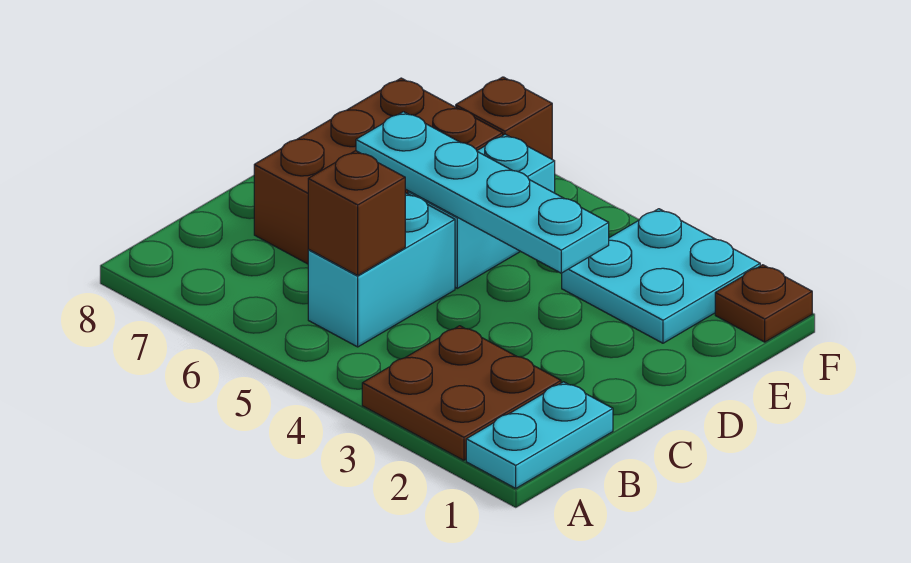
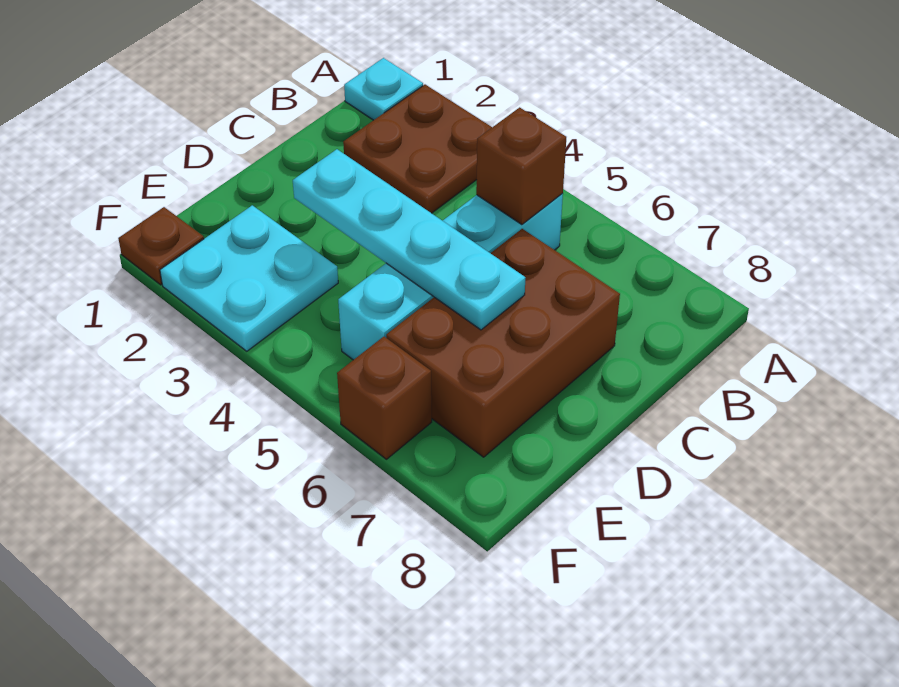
cyan plate A1:B1 level 1 -> cyan plate A1 level 1

